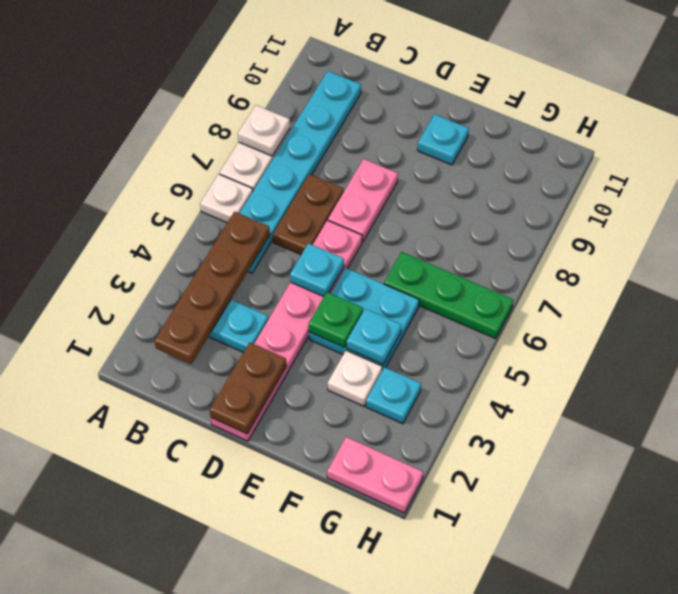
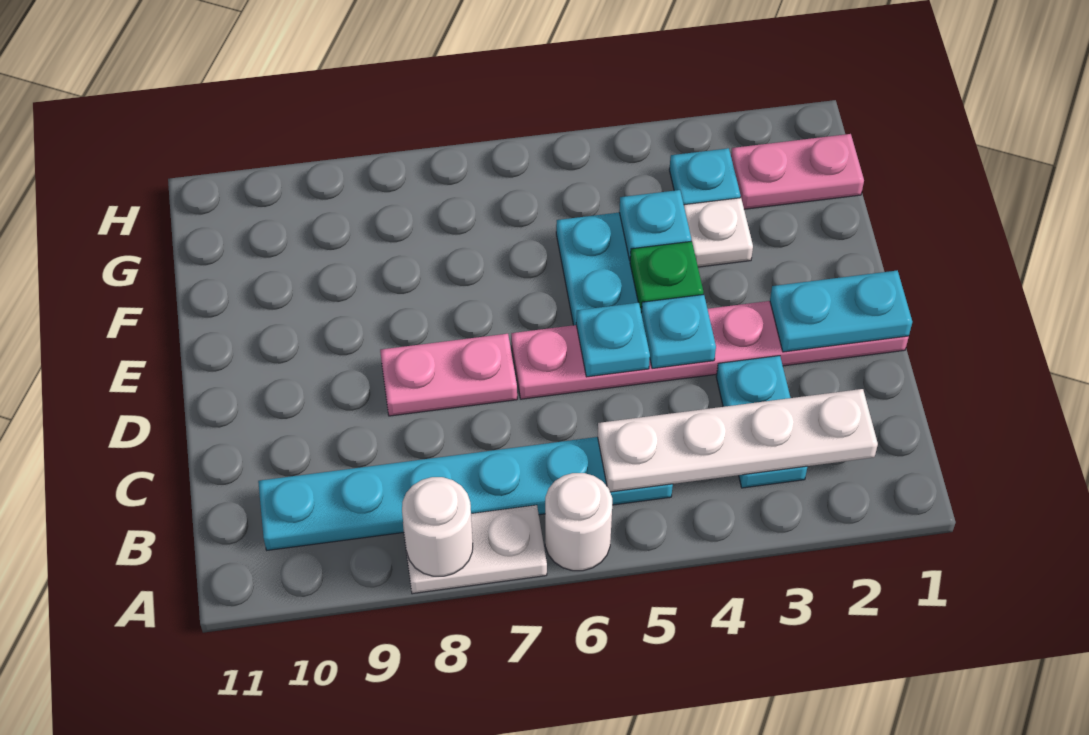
white plate A6 level 1 -> white round brick A6 level 1
white plate A8 level 2 -> white round brick A8 level 2
brown plate B2:B5 level 2 -> white plate B2:B5 level 2
brown plate C6:C7 level 1 -> none
brown plate D1:D2 level 2 -> cyan plate D1:D2 level 2
cyan plate E10 level 1 -> cyan plate D4 level 2
green plate F6:H6 level 1 -> none
pink plate G1:H1 level 1 -> pink plate G1:G2 level 1

